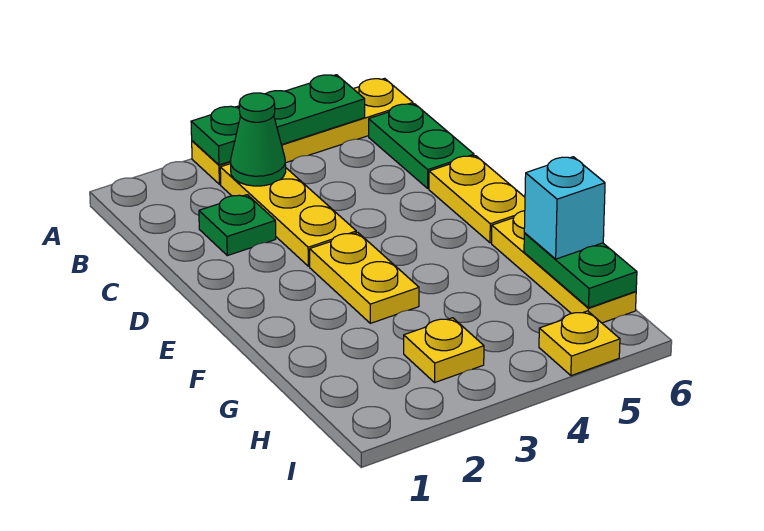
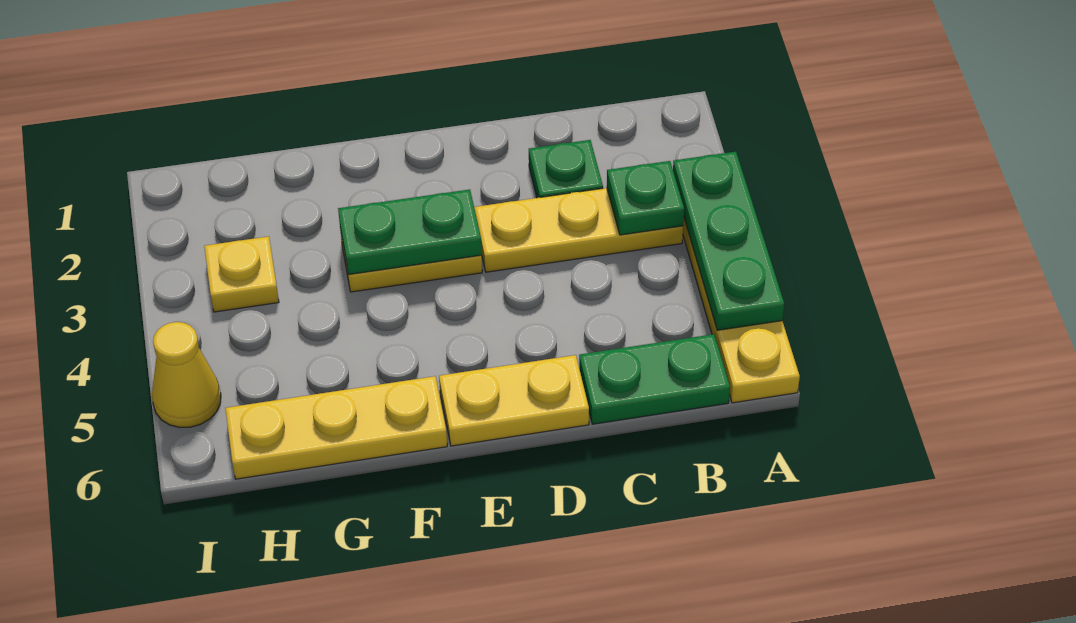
green cone B3 level 2 -> green plate B3 level 2
green plate G6:H6 level 2 -> green plate E3:F3 level 2
cyan brick G6 level 3 -> none
yellow plate I5 level 1 -> yellow cone I5 level 1

